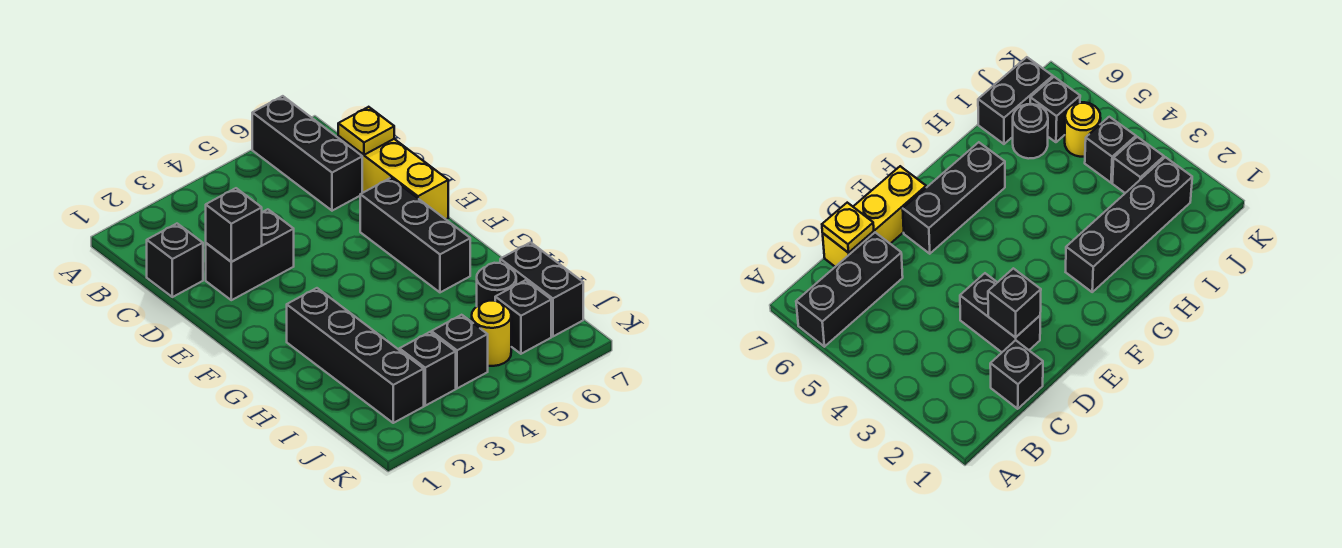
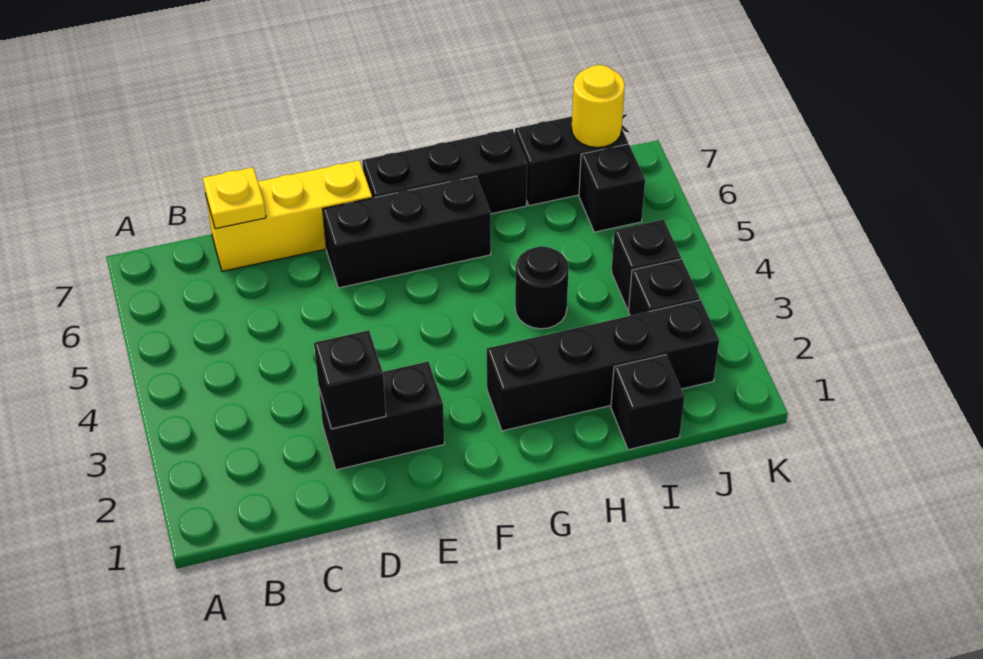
black brick A6:C6 level 1 -> black brick F7:H7 level 1
black brick C1 level 1 -> black brick I1 level 1
black brick D2:D3 level 1 -> black brick D2:E2 level 1
black round brick I6 level 1 -> black round brick H4 level 1
yellow round brick J5 level 1 -> yellow round brick J7 level 2

